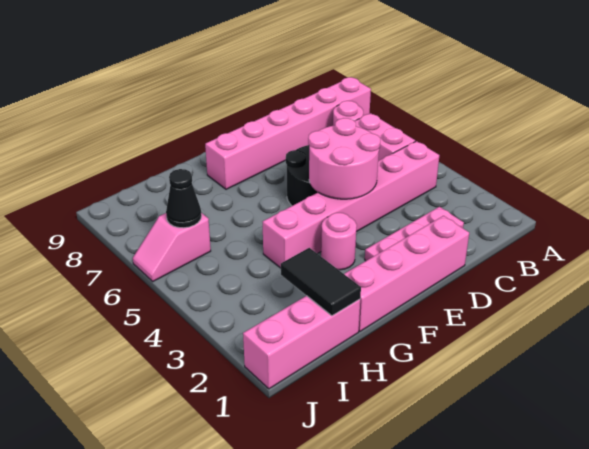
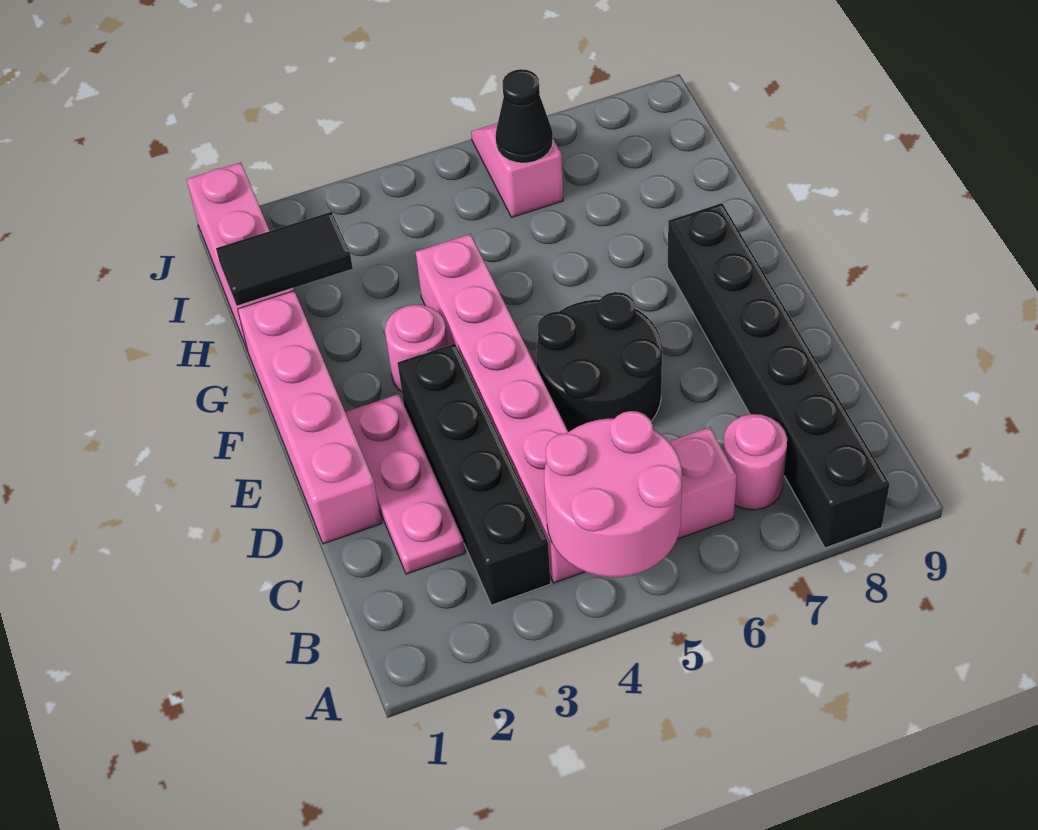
pink brick A8:F8 level 1 -> black brick A8:F8 level 1
none -> black brick B3:E3 level 1
pink round brick D4:E5 level 2 -> pink round brick A4:B5 level 2

